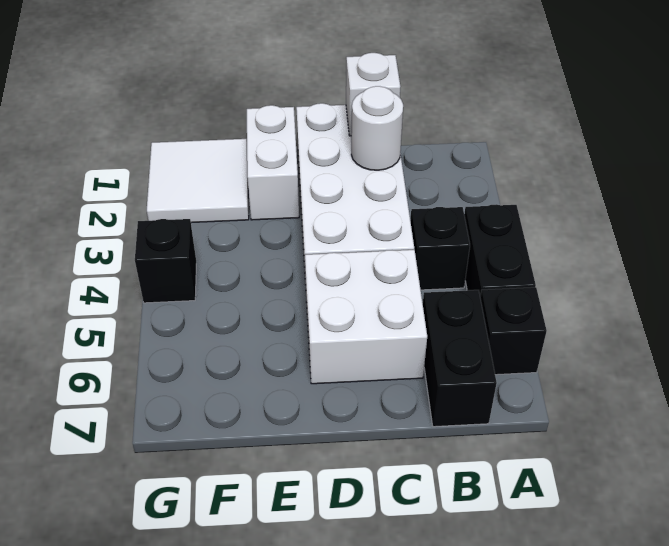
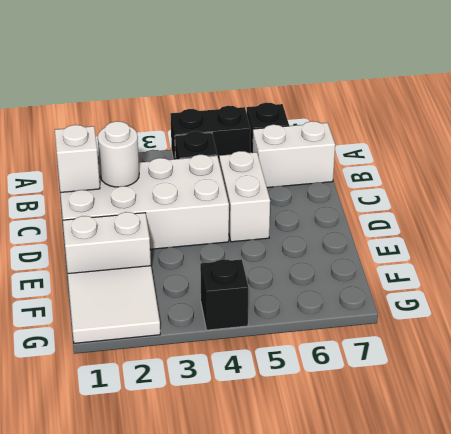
black brick B6:B7 level 1 -> white brick B6:B7 level 1
white brick C5:D6 level 1 -> white brick C5:D5 level 1

